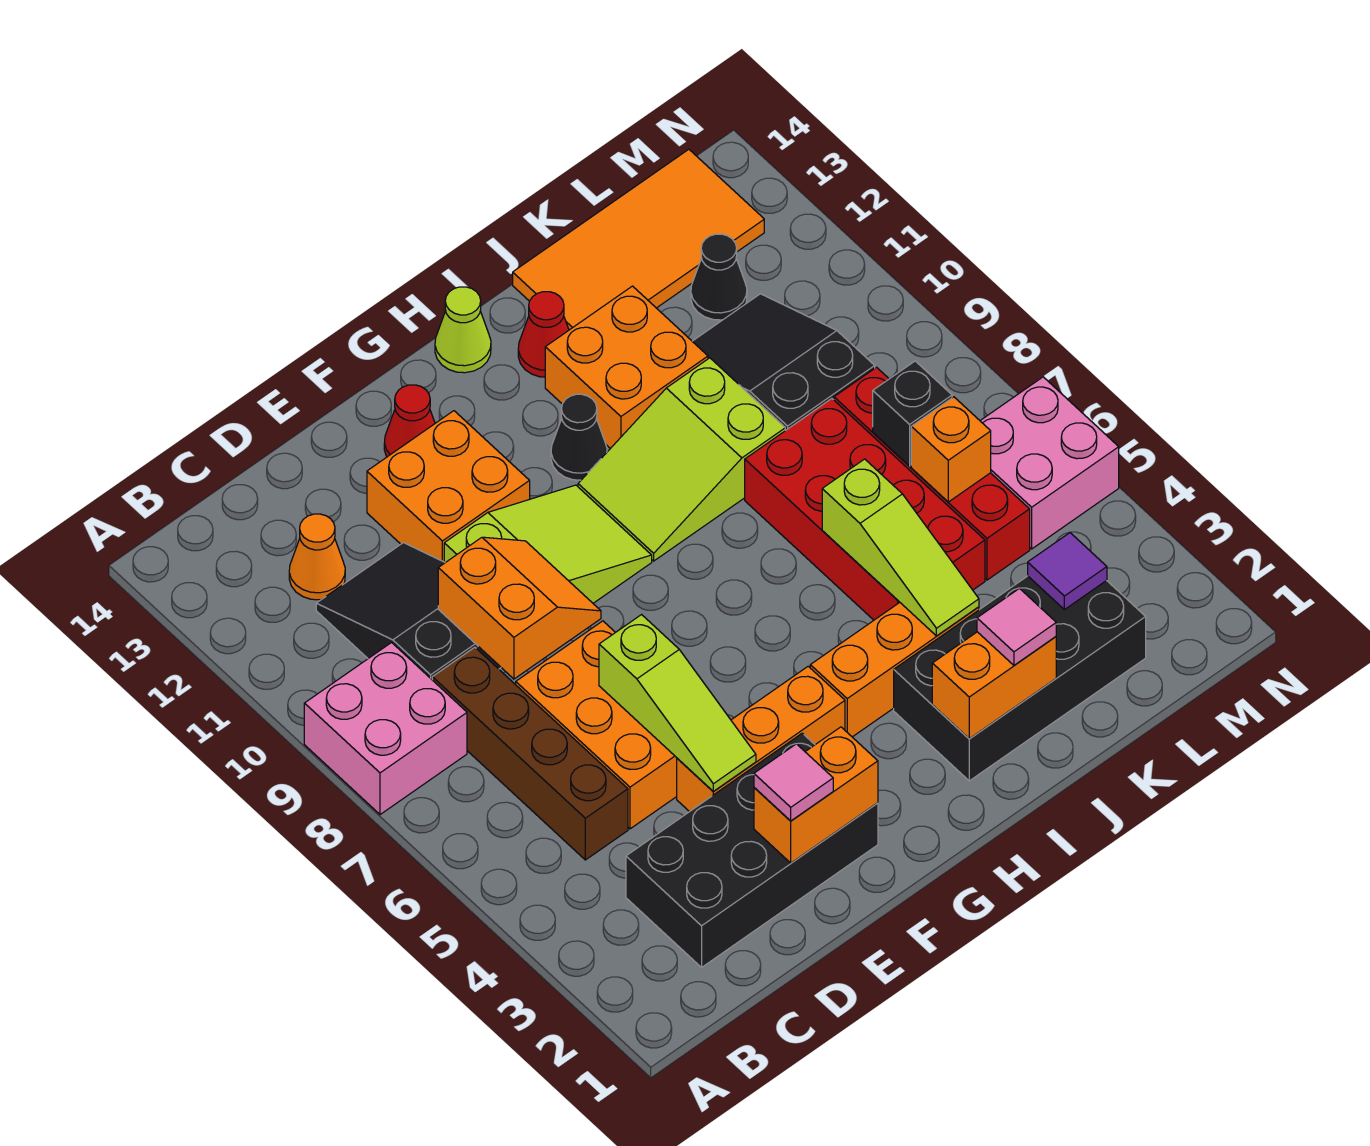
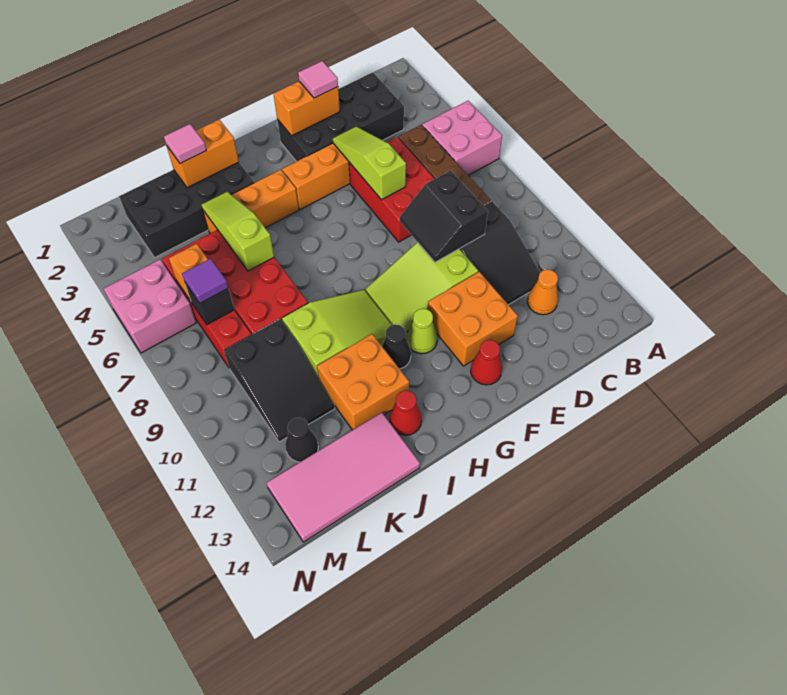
pink brick A8:B9 level 1 -> pink brick A5:B6 level 1
orange brick D5:E7 level 1 -> red brick D5:E7 level 1
orange slope D8:E9 level 2 top D -> black slope D8:E9 level 2 top D
lime cone H14 level 1 -> lime cone G11 level 1
orange tile J13:M14 level 1 -> pink tile J13:M14 level 1
purple tile L3 level 2 -> purple tile L7 level 3

